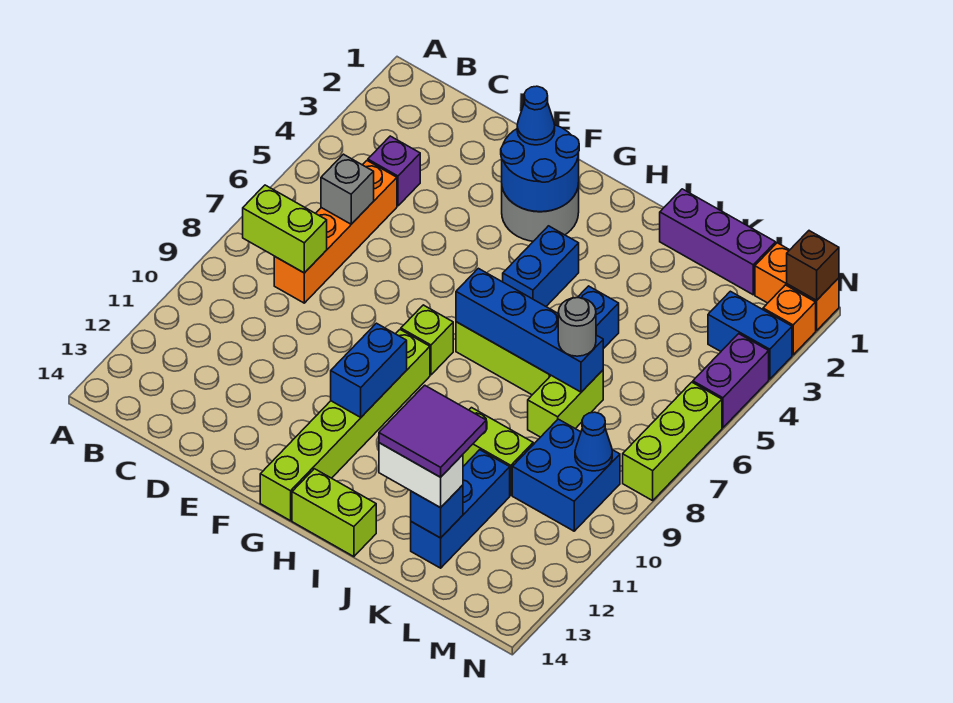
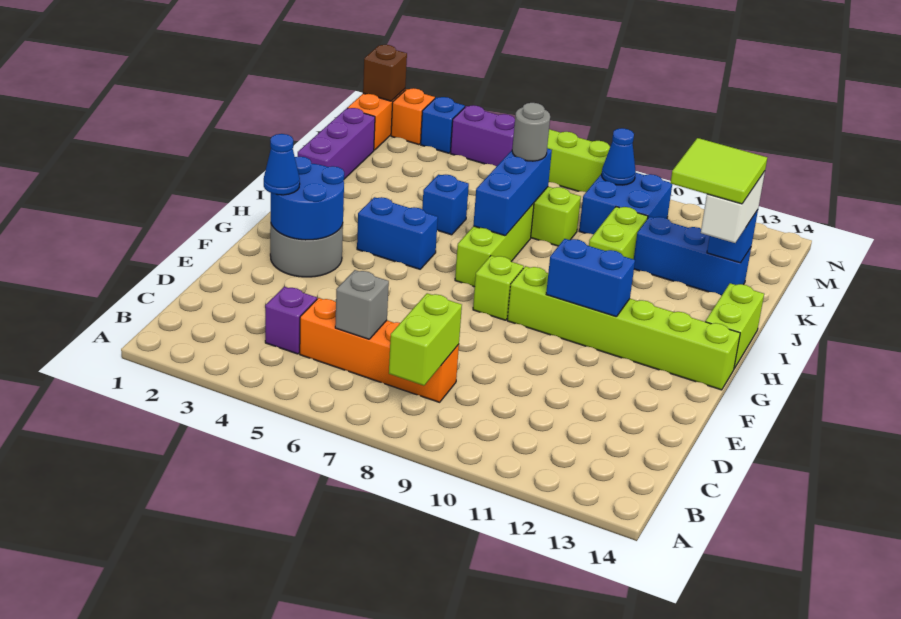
blue brick H7:K7 level 2 -> blue brick I7:K7 level 2
purple tile J12:K13 level 4 -> lime tile J12:K13 level 4
blue brick M3:N3 level 1 -> blue brick N3 level 1

